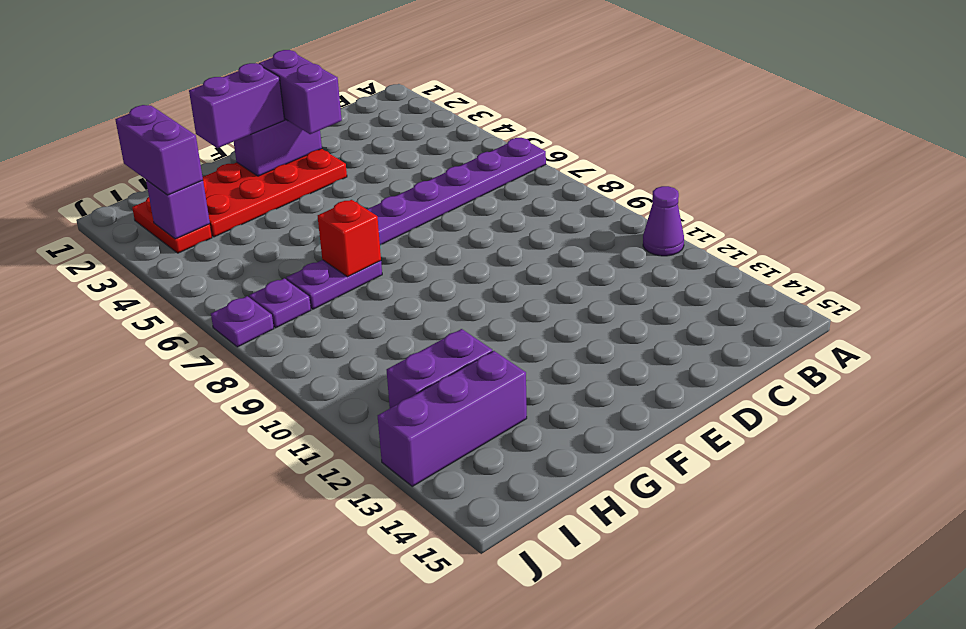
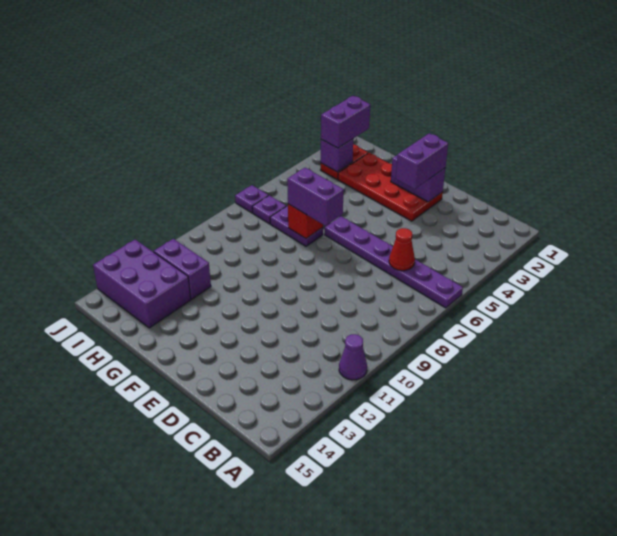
none -> red cone C6 level 2
purple brick F2:G2 level 3 -> purple brick F7:G7 level 3
purple brick H13:J13 level 1 -> purple brick H13:J14 level 1

